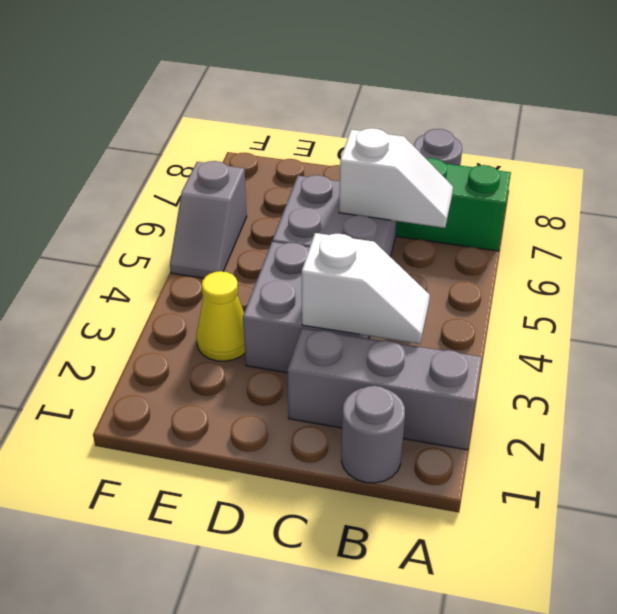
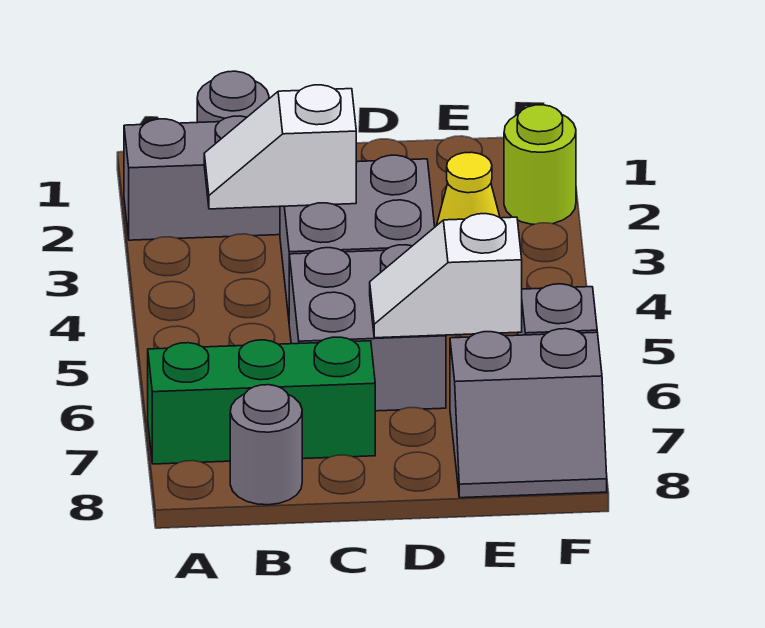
white slope B6:C6 level 2 top C -> white slope D6:E6 level 2 top E
none -> grey slope E7:F8 level 1 top 7
none -> lime round brick F2 level 1

